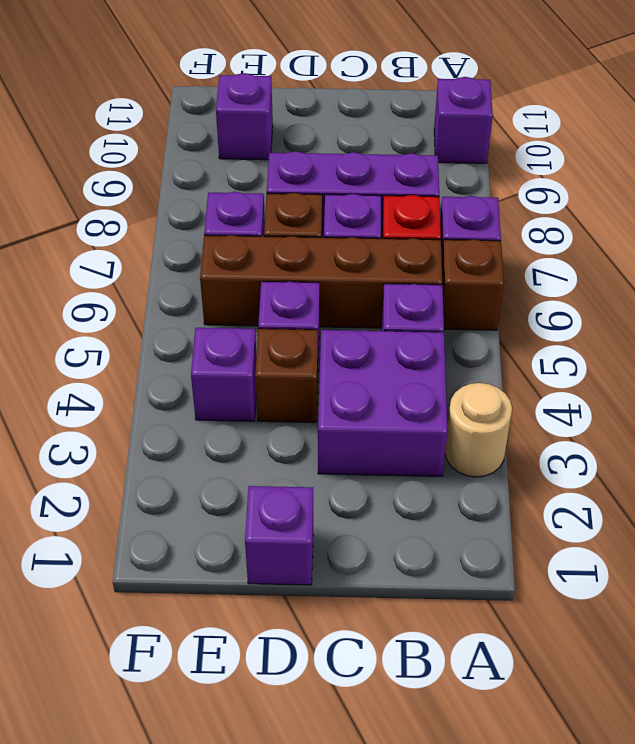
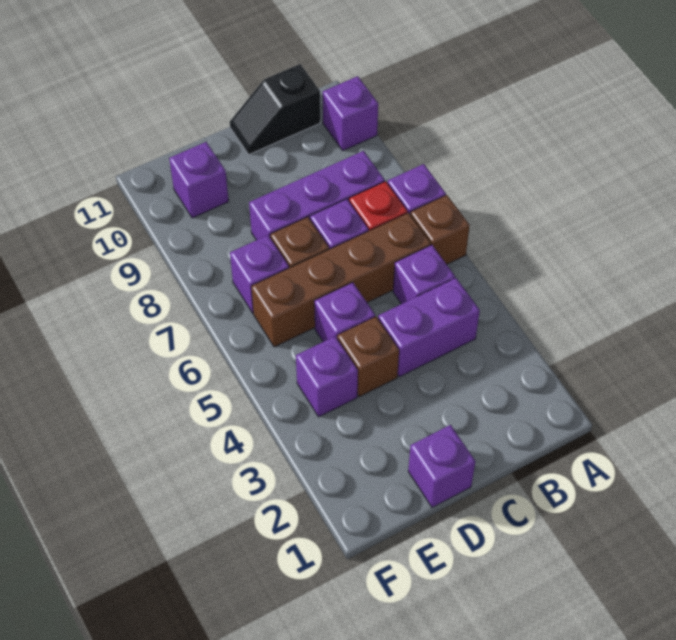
tan round brick A3 level 1 -> none
purple brick B3:C4 level 1 -> purple brick B4:C4 level 1
none -> black slope B11:C11 level 1 top B

